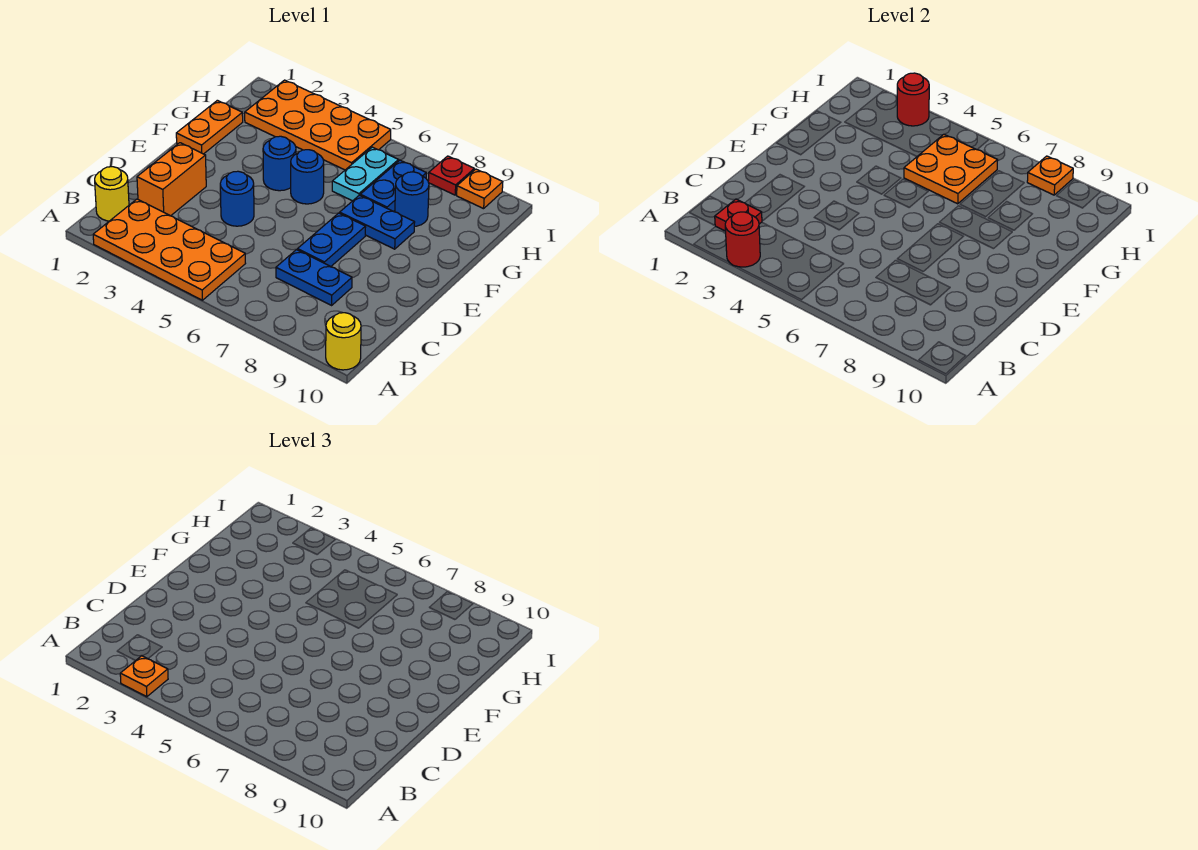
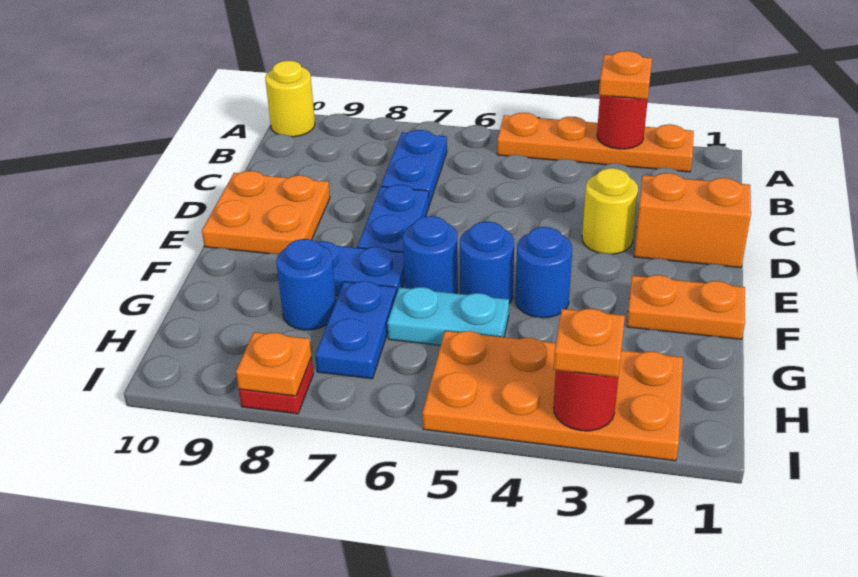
orange plate A2:B5 level 1 -> orange plate A2:A5 level 1
yellow round brick B1 level 1 -> yellow round brick D3 level 1
red plate B2 level 2 -> none
orange brick C2:D2 level 1 -> orange brick D1:D2 level 1
blue plate C7:C8 level 1 -> blue plate B7:C7 level 1
blue round brick D4 level 1 -> blue round brick F6 level 1
orange plate F1:G1 level 1 -> orange plate F1:F2 level 1
orange plate G5:H6 level 2 -> orange plate D9:E10 level 1
cyan plate G6:H6 level 1 -> cyan plate G5:G6 level 1
orange plate I9 level 1 -> orange plate I3 level 3

